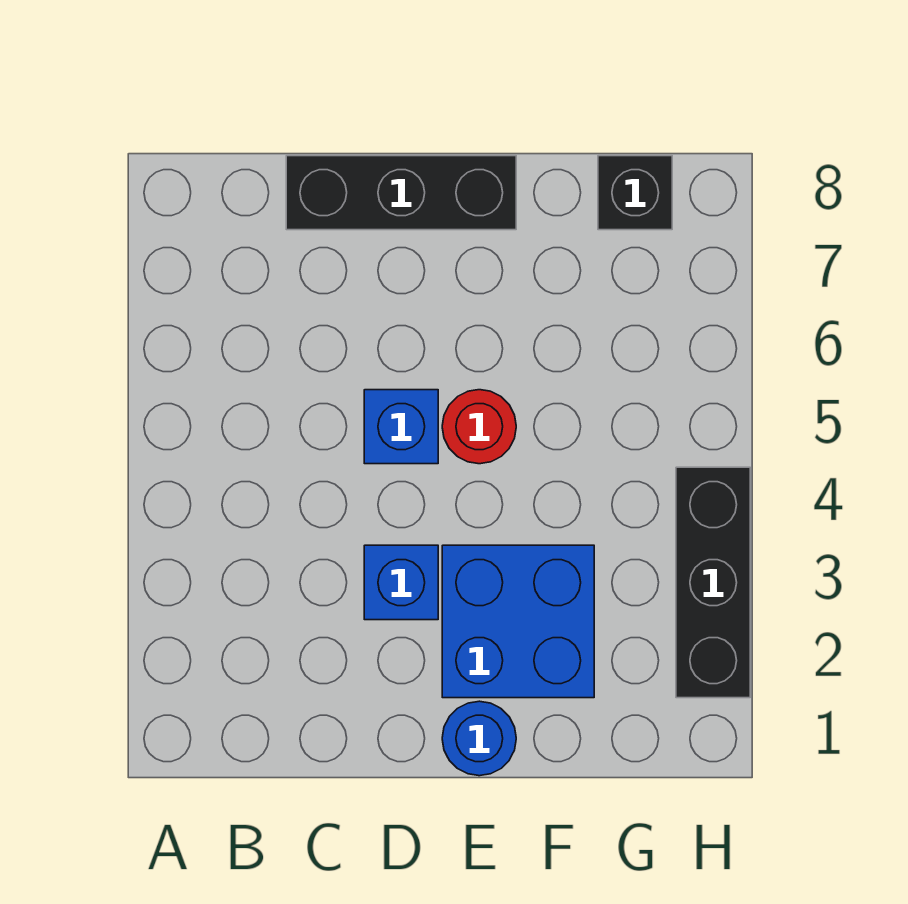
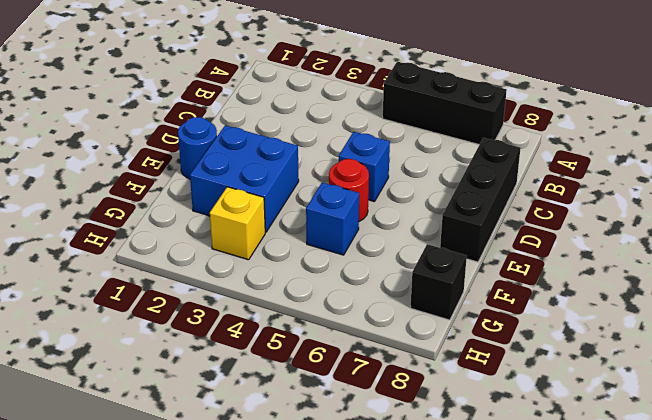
blue brick D3 level 1 -> blue brick F5 level 1
none -> yellow brick G3 level 1
black brick H2:H4 level 1 -> black brick A5:A7 level 1

